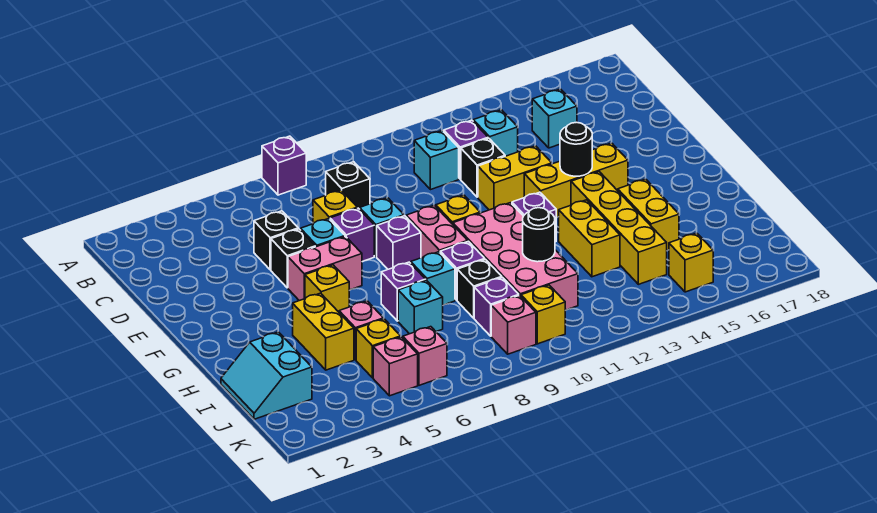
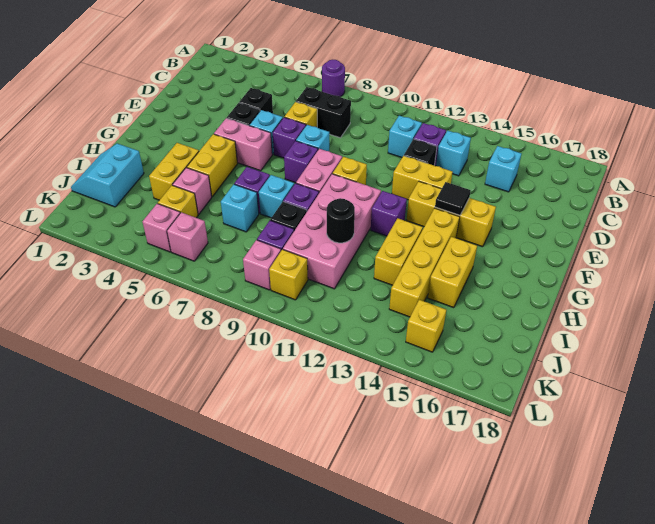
purple brick A7 level 1 -> purple round brick A7 level 1
black brick C8 level 1 -> black brick C7:C8 level 1
black round brick F14 level 2 -> black tile F14 level 2
yellow brick G5 level 1 -> yellow brick G5:H5 level 1

